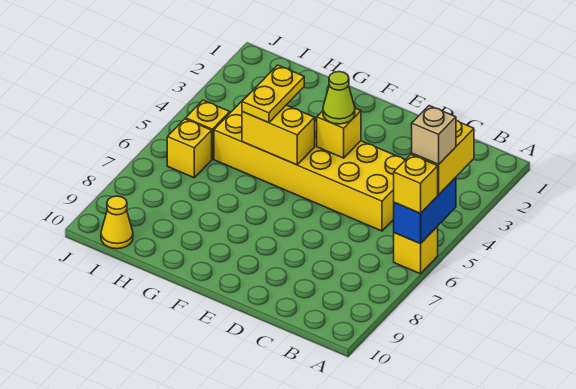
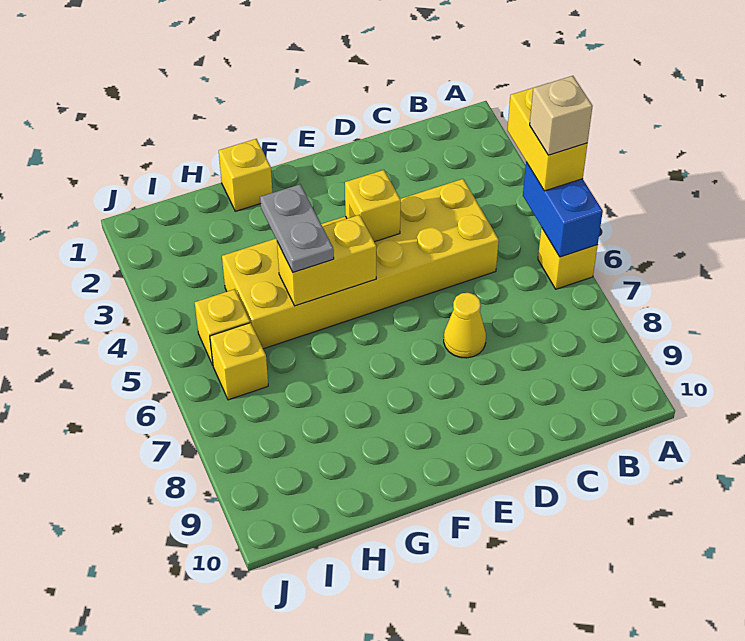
yellow brick A6 level 3 -> yellow brick G1 level 1
lime cone E4 level 3 -> none
yellow plate G4:G5 level 3 -> grey plate G4:G5 level 3
yellow cone I10 level 1 -> yellow cone D7 level 1

